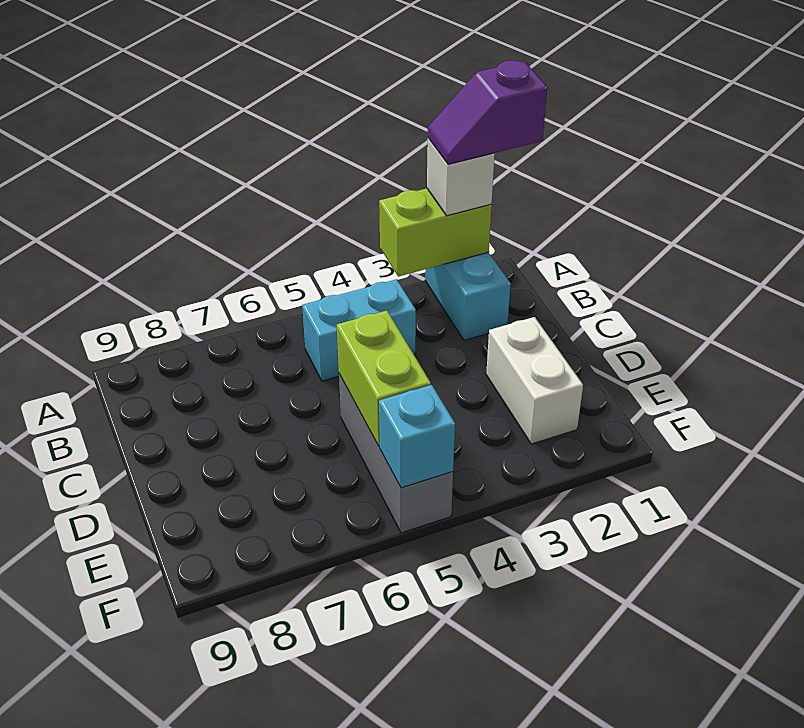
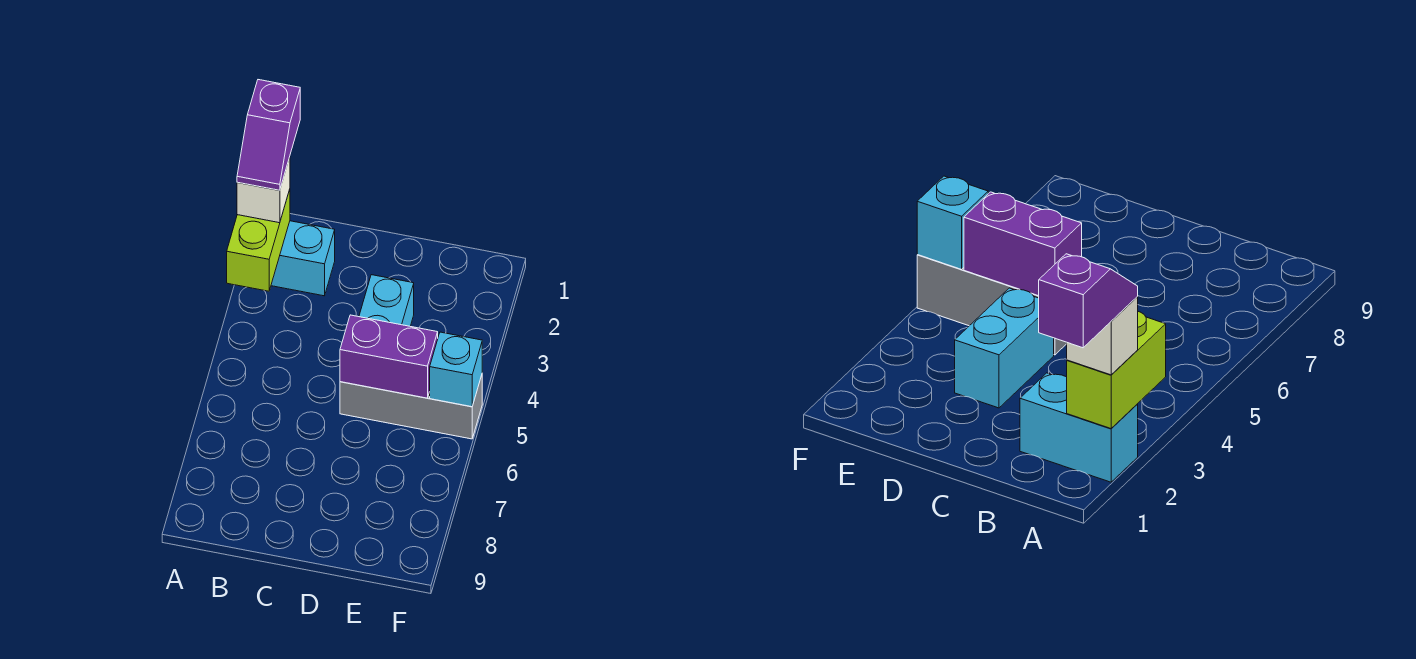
cyan brick B4:B5 level 1 -> cyan brick D3:D4 level 1
white brick D2:E2 level 1 -> none
lime brick D5:E5 level 2 -> purple brick D5:E5 level 2

